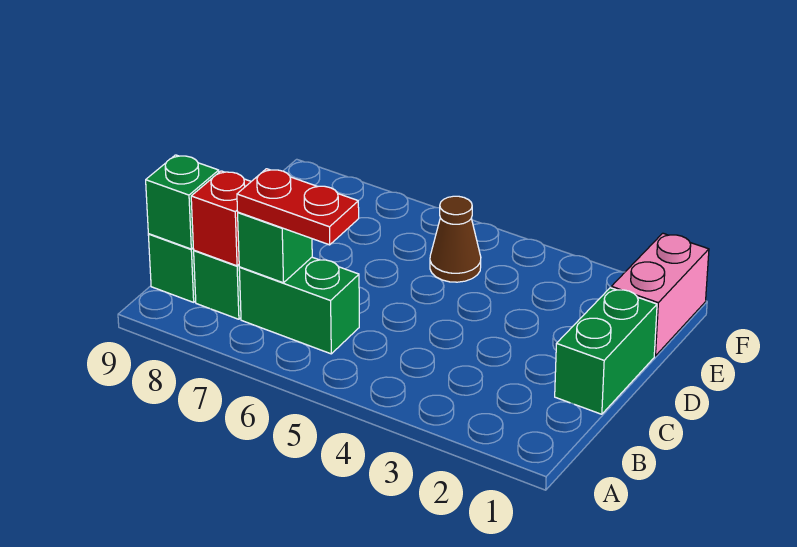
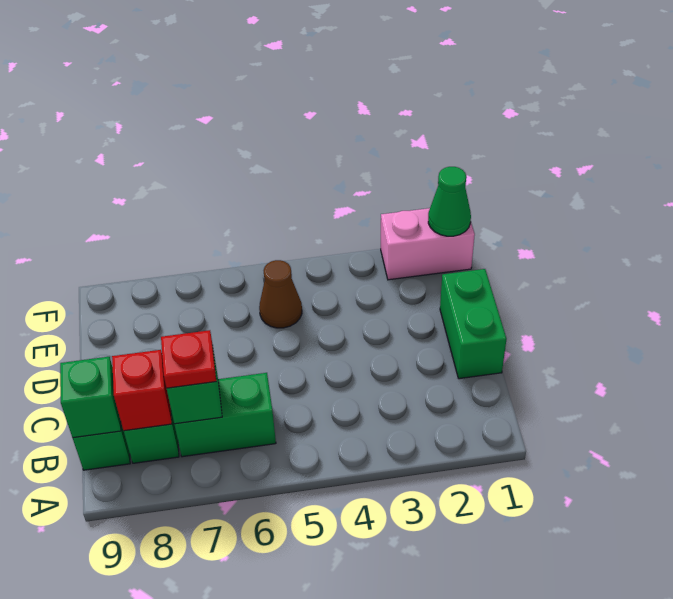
red plate B6:B7 level 3 -> red plate B7 level 3
pink brick E1:F1 level 1 -> pink brick F1:F2 level 1
none -> green cone F1 level 2

